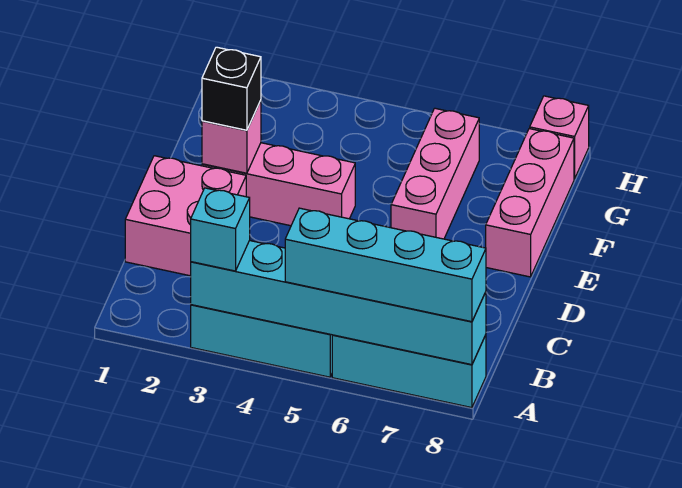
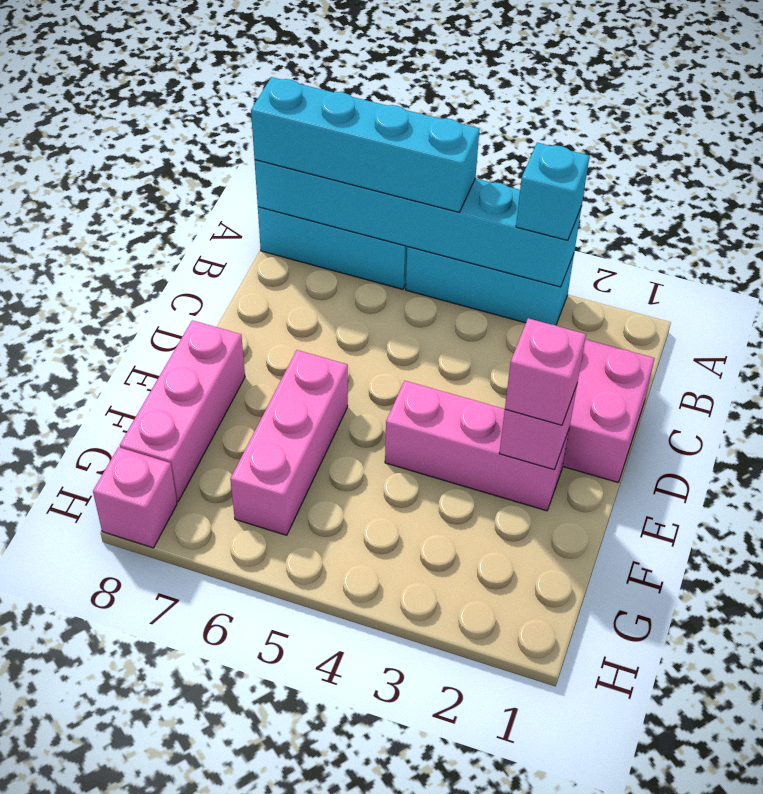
black brick E2 level 3 -> pink brick E2 level 3

